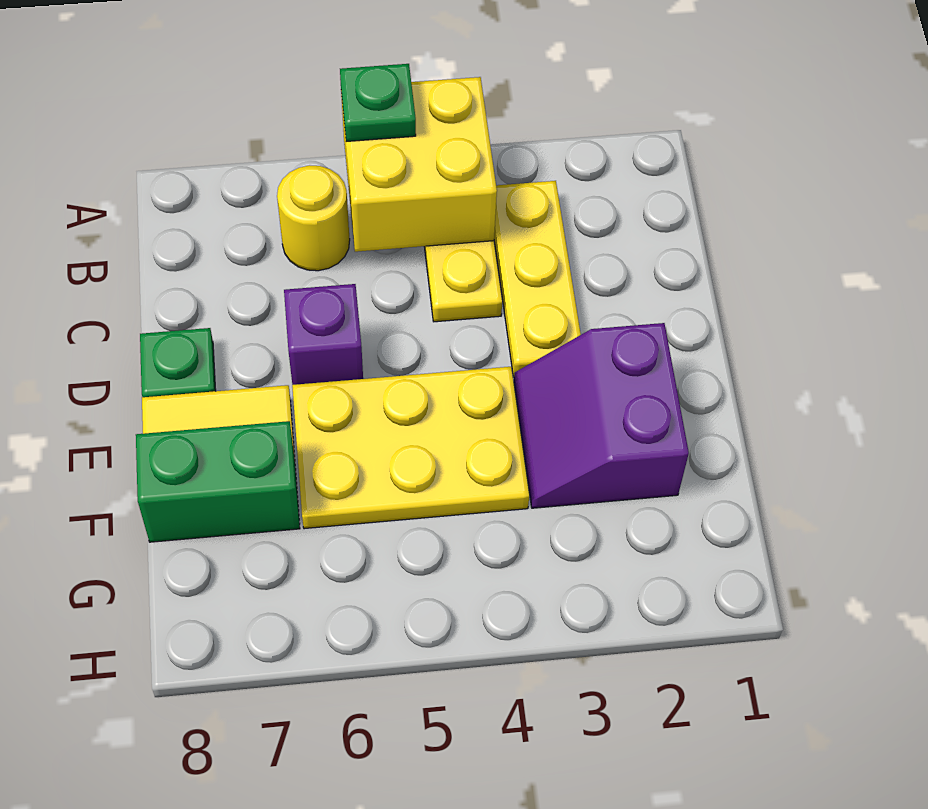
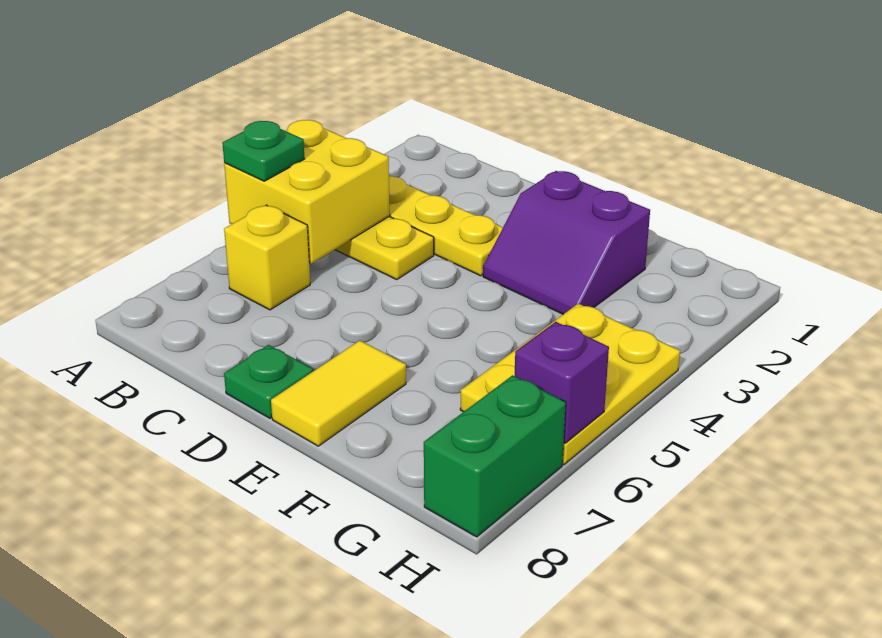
yellow round brick B6 level 1 -> yellow brick B6 level 1
purple brick D6 level 1 -> purple brick H6 level 2
yellow plate E4:F6 level 1 -> yellow plate G4:H6 level 1
green brick F7:F8 level 1 -> green brick H7:H8 level 1

